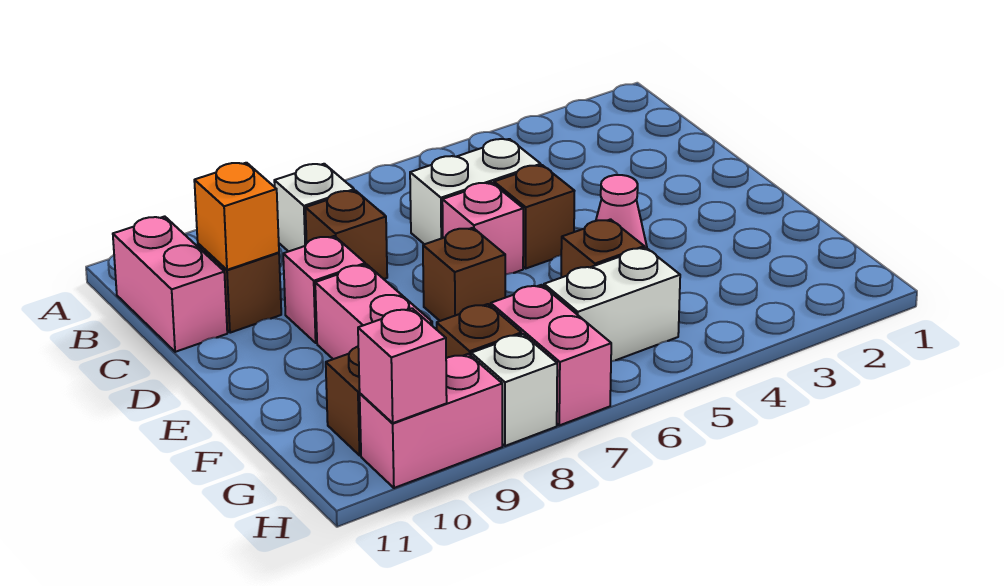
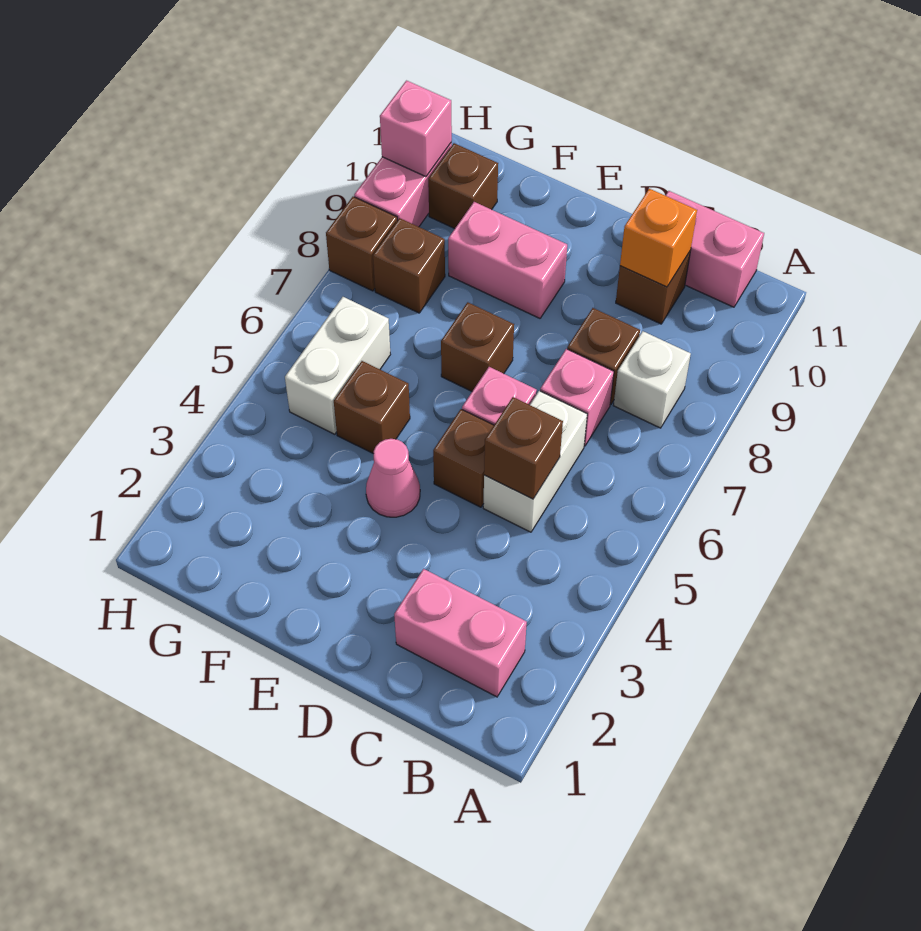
none -> brown brick C5 level 2
pink brick D9 level 1 -> pink brick C7 level 1
pink brick G7:H7 level 1 -> pink brick B2:C2 level 1
white brick H8 level 1 -> brown brick H8 level 1

